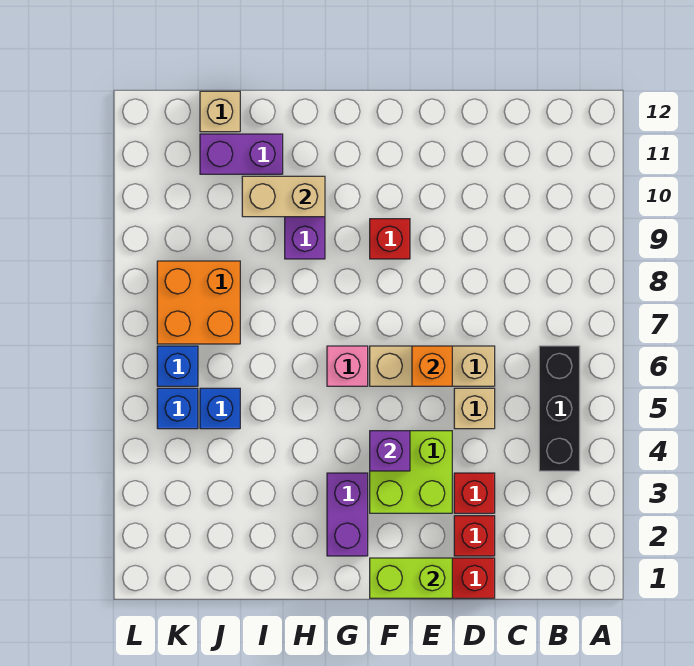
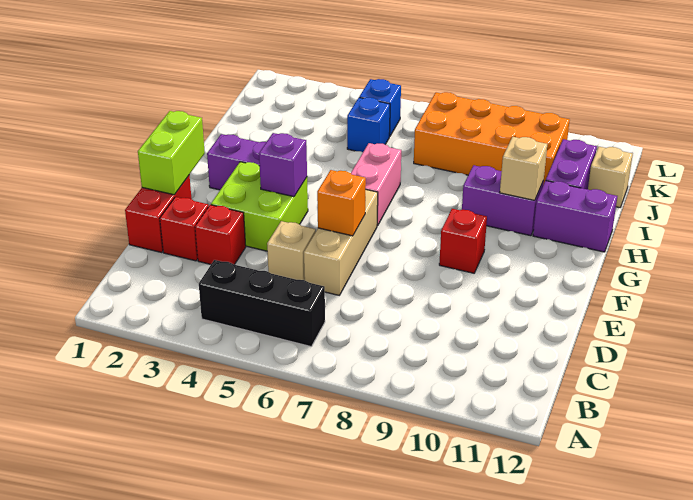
pink brick G6 level 1 -> pink brick G6:H6 level 1
tan brick H10:I10 level 2 -> tan brick H10 level 2
none -> purple brick H11:H12 level 1
orange brick J7:K8 level 1 -> orange brick J7:K10 level 1
blue brick K6 level 1 -> none

